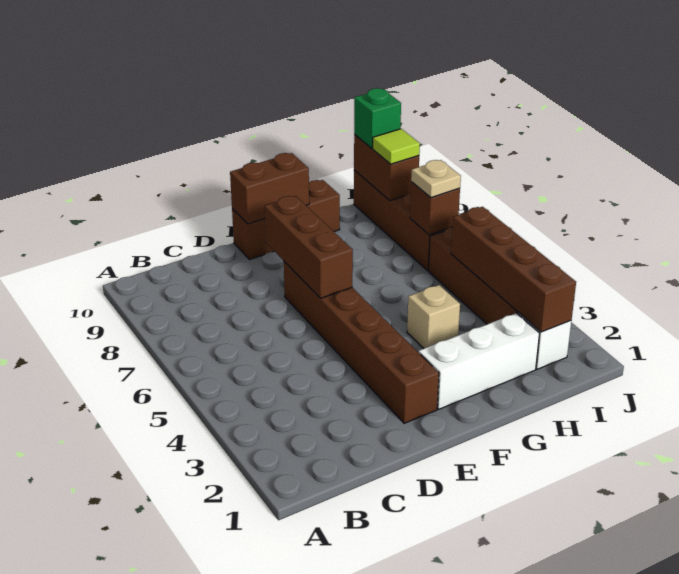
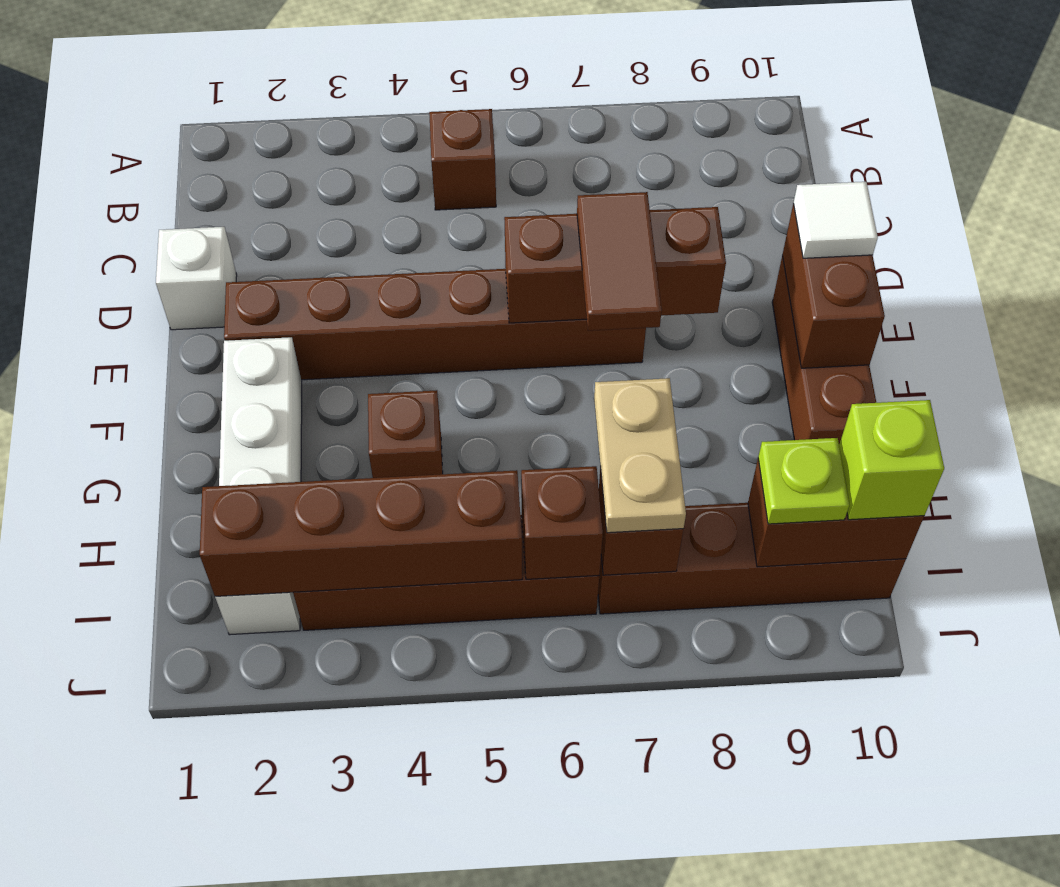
none -> brown brick B5 level 1
none -> white brick D1 level 1
none -> brown tile E7:F7 level 3
none -> white tile E10 level 3
tan brick G4 level 1 -> brown brick G4 level 1
none -> brown brick I6 level 2
tan plate I7 level 3 -> tan plate H7:I7 level 3
lime tile I9 level 3 -> lime plate I9 level 3
green brick I10 level 3 -> lime brick I10 level 3

